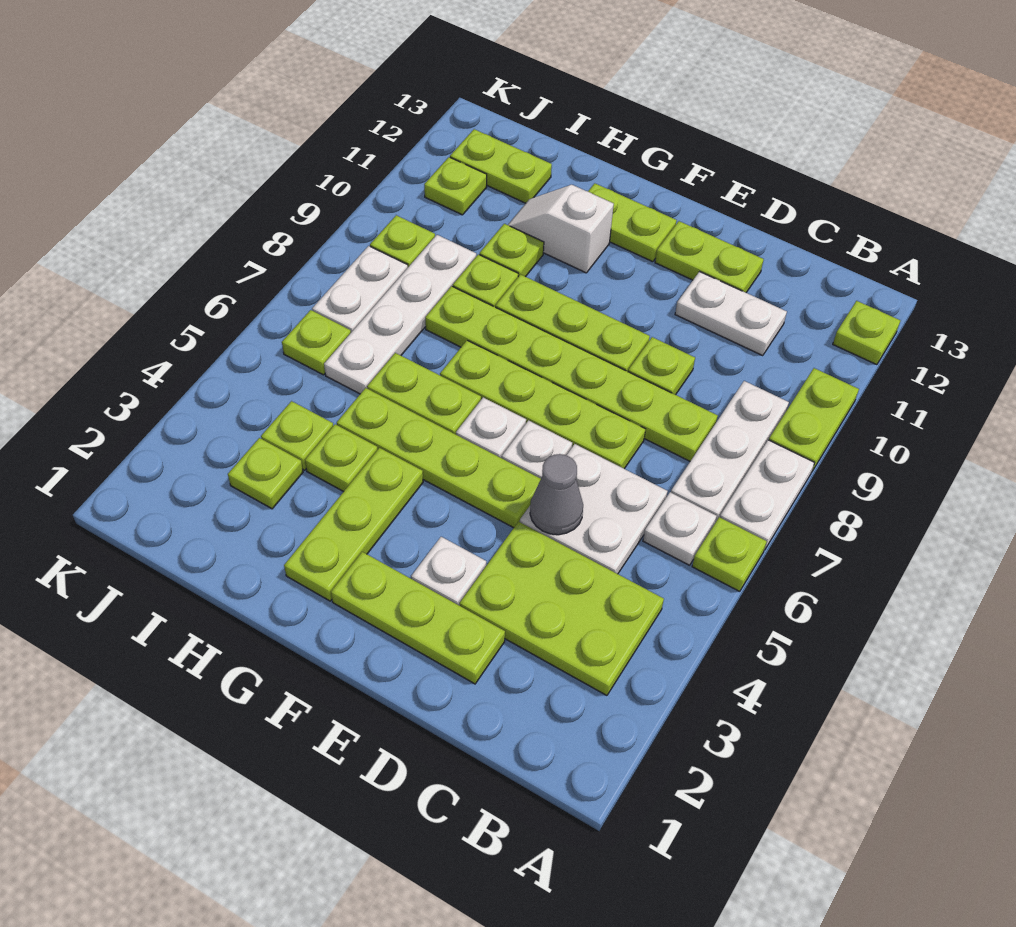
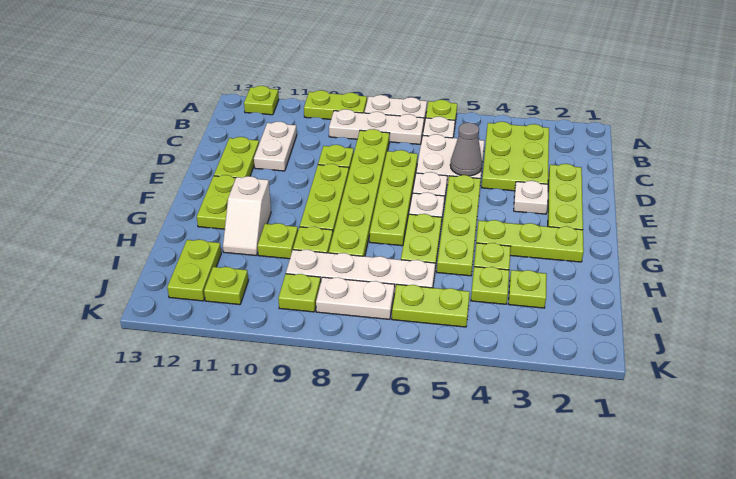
lime plate J6 level 1 -> lime plate J5:J6 level 1

